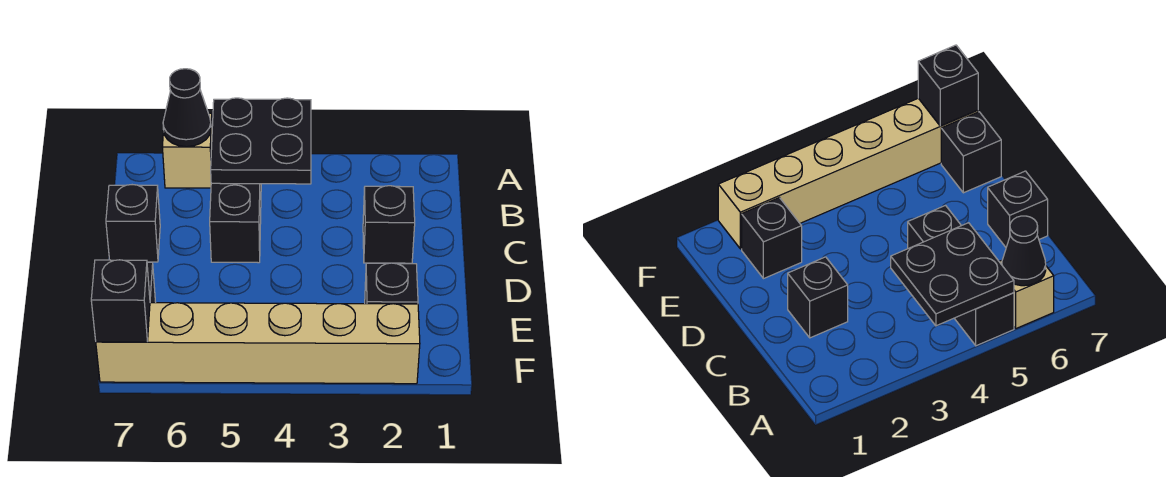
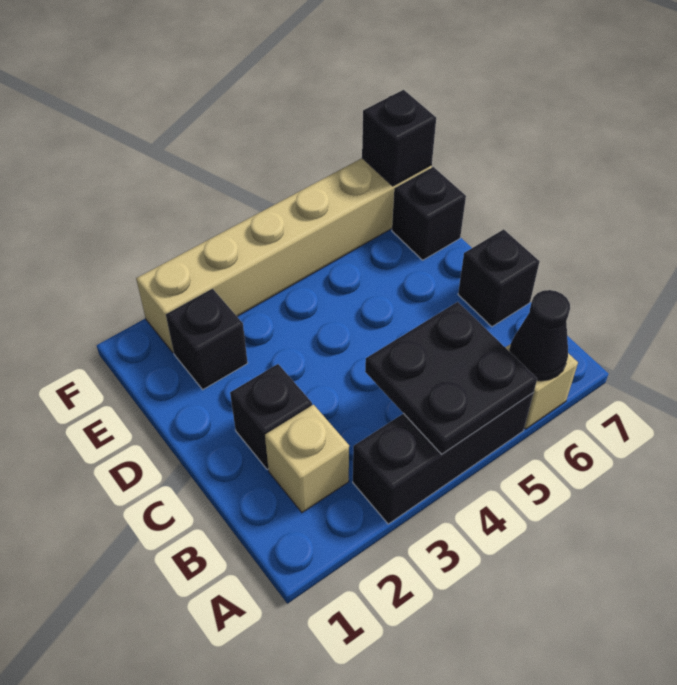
black brick A5:C5 level 1 -> black brick A3:A5 level 1
none -> tan brick B2 level 1

